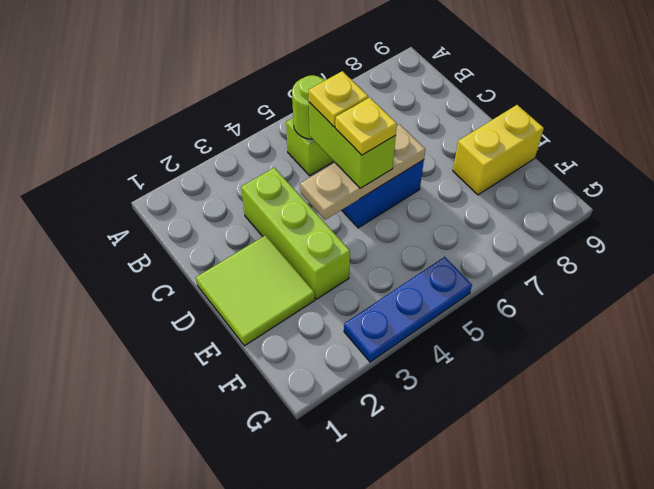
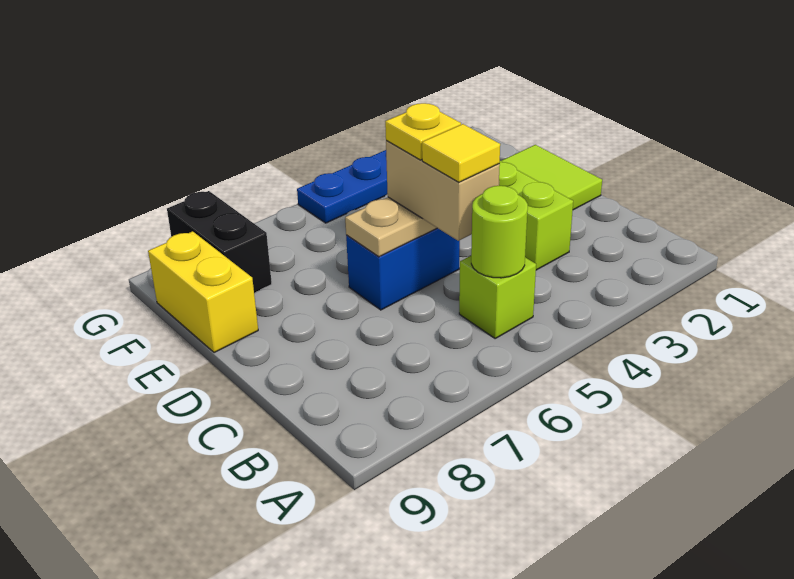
lime brick C5:D5 level 3 -> tan brick C5:D5 level 3
yellow plate C5 level 4 -> yellow tile C5 level 4
yellow brick E8:E9 level 1 -> yellow brick E9:F9 level 1
none -> black brick F8:G8 level 1

